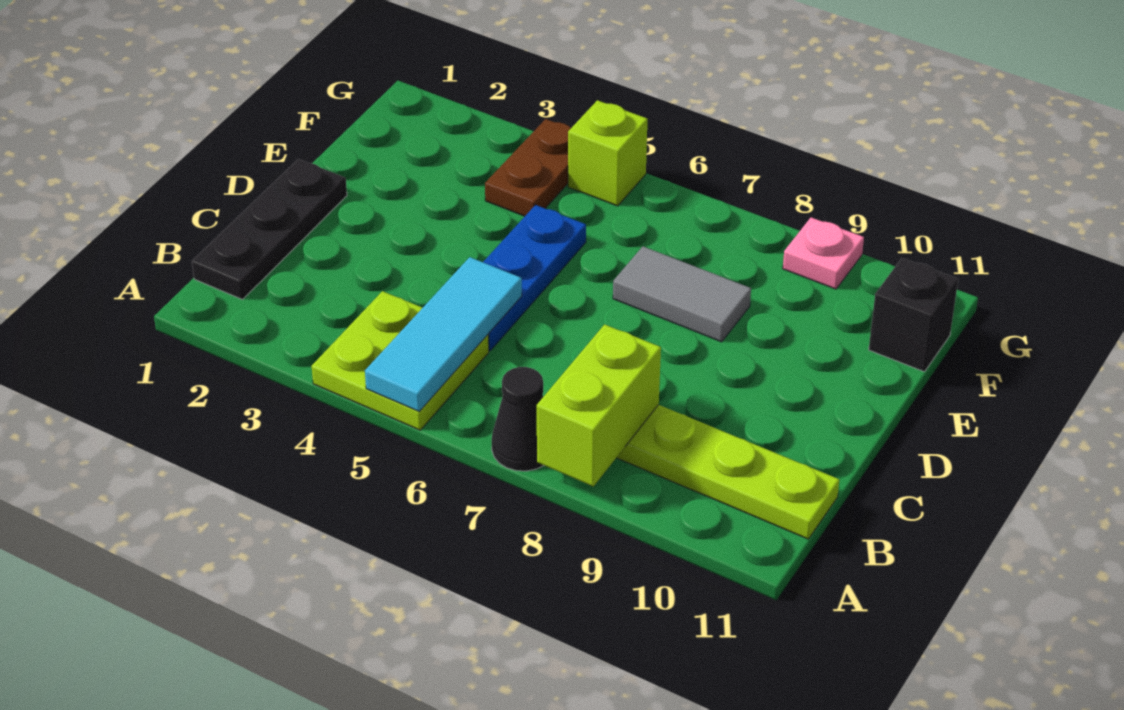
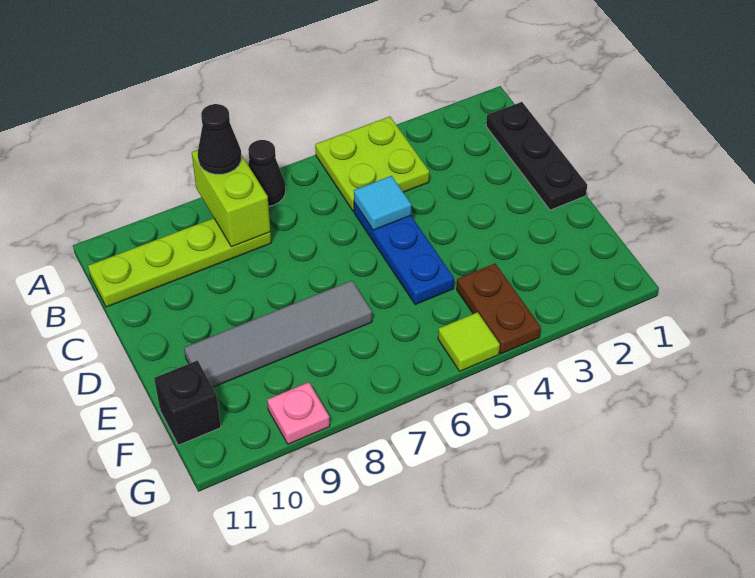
cyan tile A5:C5 level 2 -> cyan tile C5 level 2
none -> black cone A8 level 3
grey tile E7:E8 level 1 -> grey tile E7:E10 level 1
lime brick G5 level 1 -> lime tile G5 level 1

